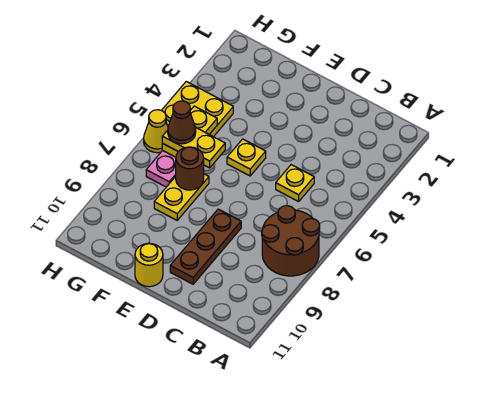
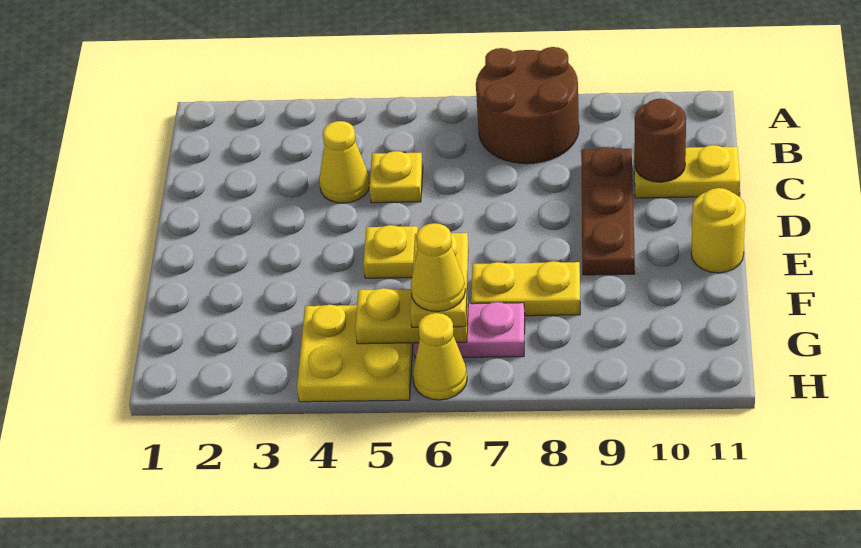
none -> yellow cone C4 level 1
none -> yellow plate C10:C11 level 1
brown plate D8:D10 level 1 -> brown plate C9:E9 level 1
brown round brick F7 level 2 -> brown round brick C10 level 2
brown cone G6 level 4 -> yellow cone G6 level 4

